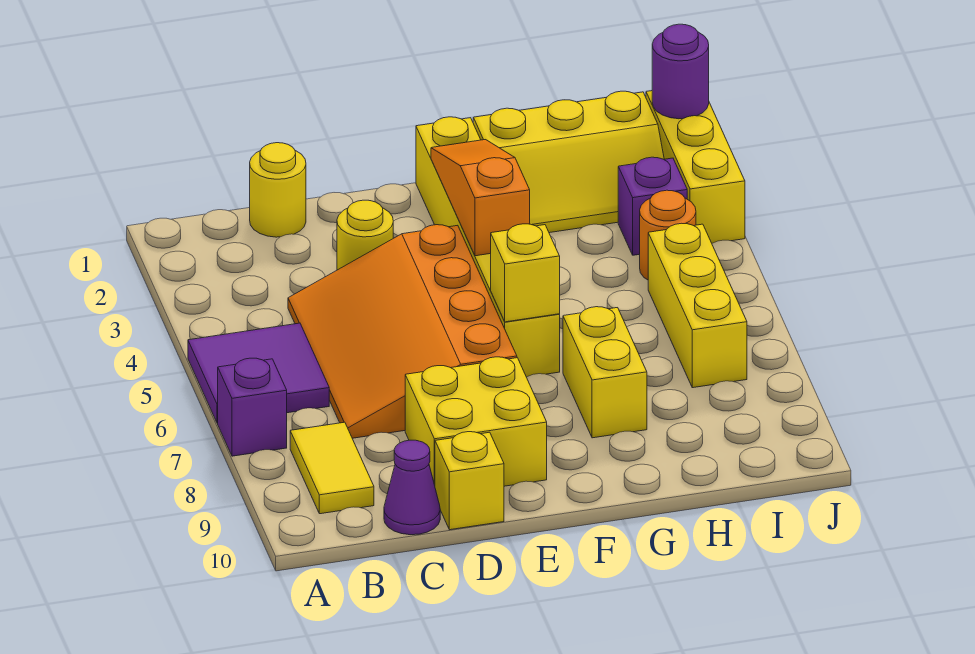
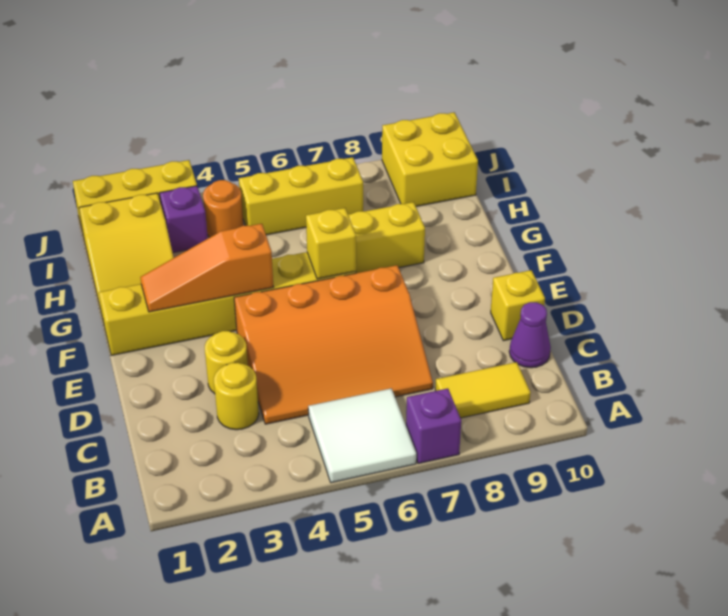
purple tile A5:B6 level 1 -> white tile A5:B6 level 1
yellow round brick C1 level 1 -> yellow round brick C3 level 1
yellow brick D8:E9 level 1 -> yellow brick I9:J10 level 1
yellow slope G1:I2 level 1 top 1 -> yellow slope G1:I2 level 1 top I
purple round brick J1 level 2 -> none

